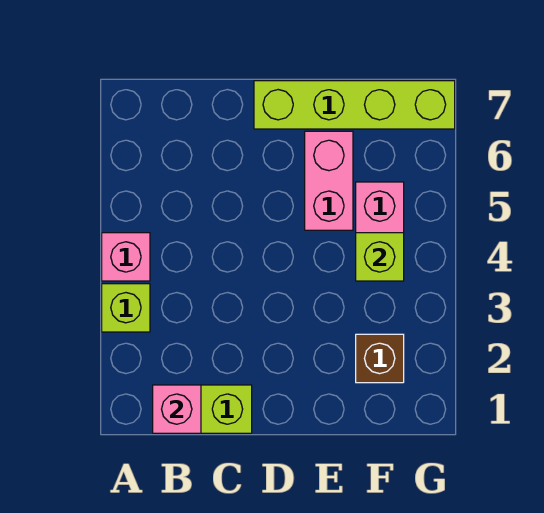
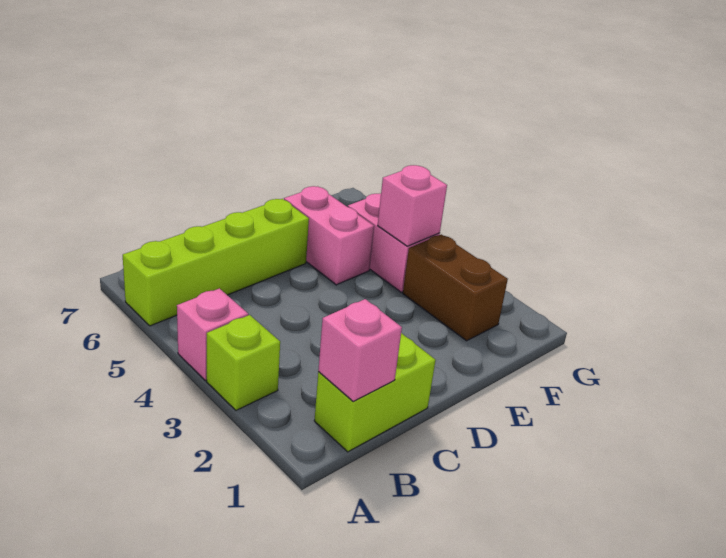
lime brick D7:G7 level 1 -> lime brick A6:D6 level 1
brown brick F2 level 1 -> brown brick F2:F3 level 1
lime brick F4 level 2 -> pink brick F4 level 2

